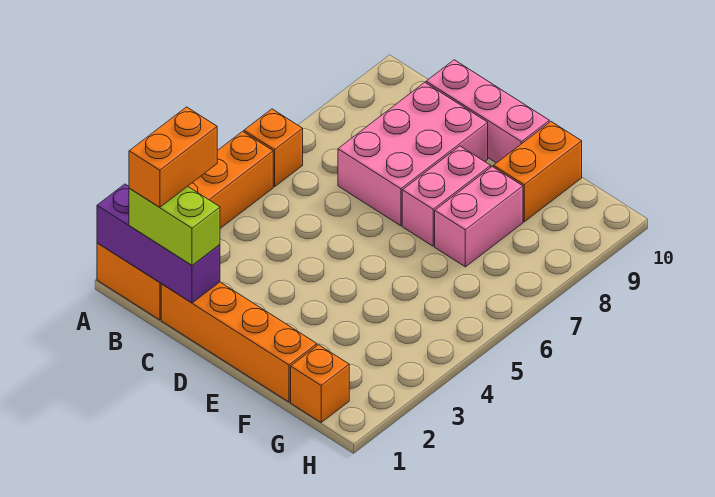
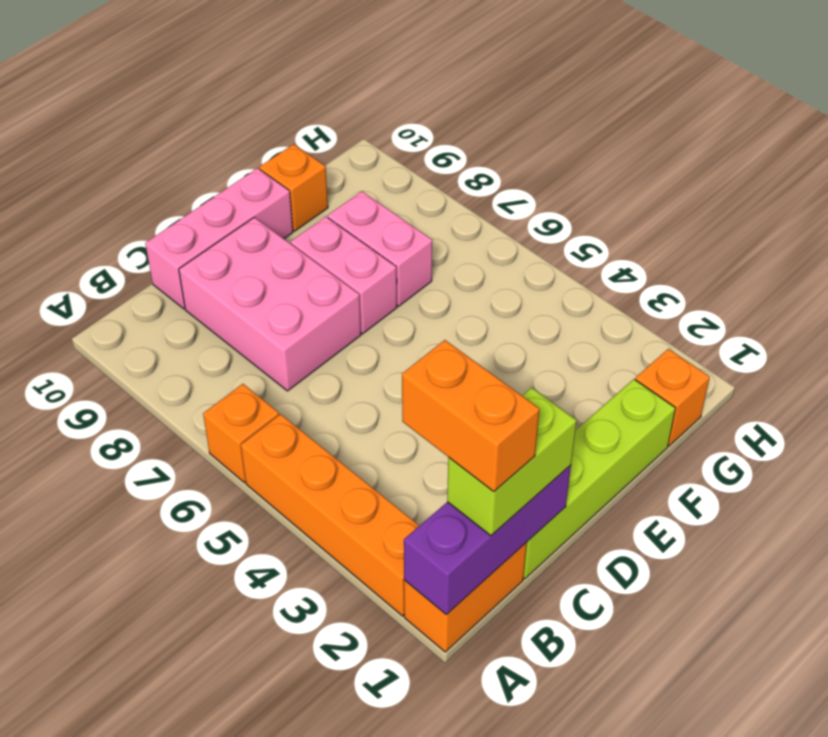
orange brick C1:F1 level 1 -> lime brick C1:F1 level 1
orange brick F9:F10 level 1 -> orange brick F10 level 1

